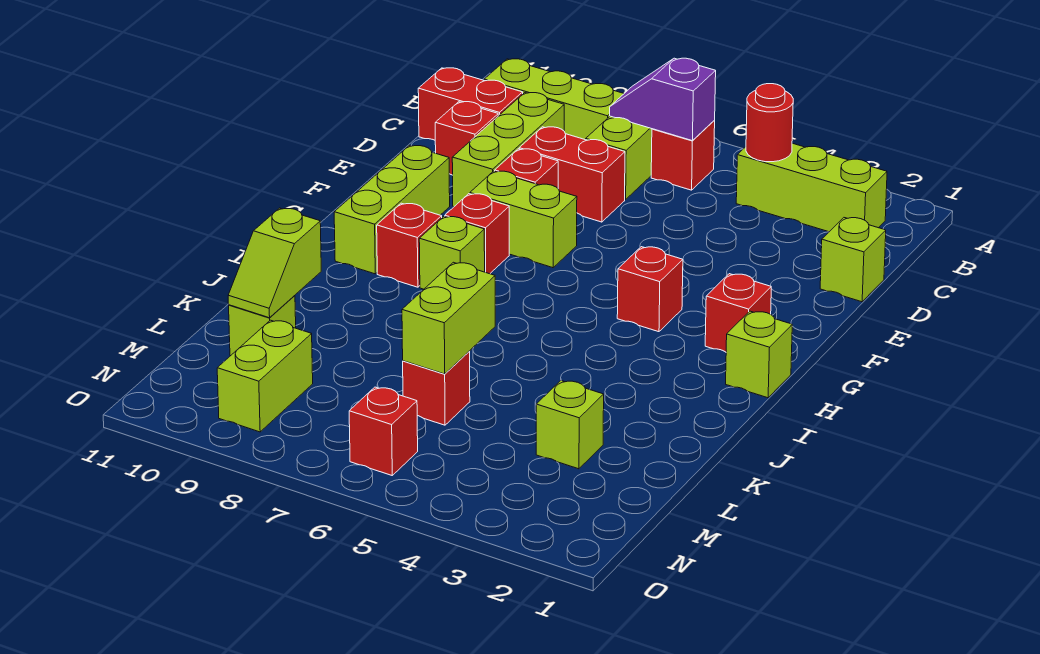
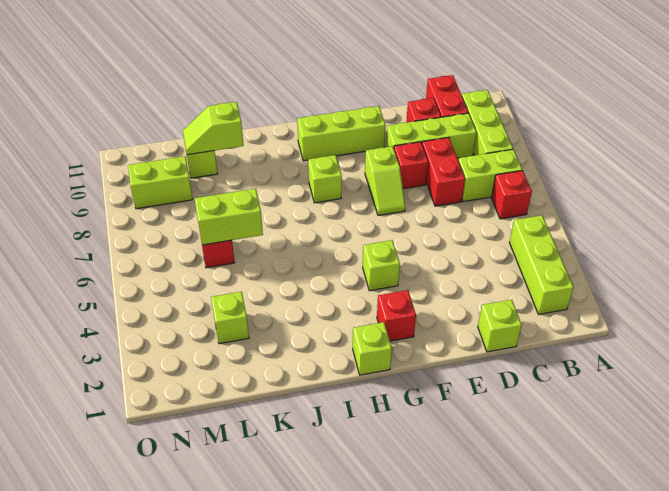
red round brick B4 level 2 -> none
purple slope B6:B7 level 2 top 6 -> none
lime brick F7:F8 level 1 -> lime slope F7:F8 level 1 top 8
red brick G4 level 1 -> lime brick G4 level 1
red brick G8 level 1 -> none
red brick H9 level 1 -> none
red brick N6 level 1 -> none

